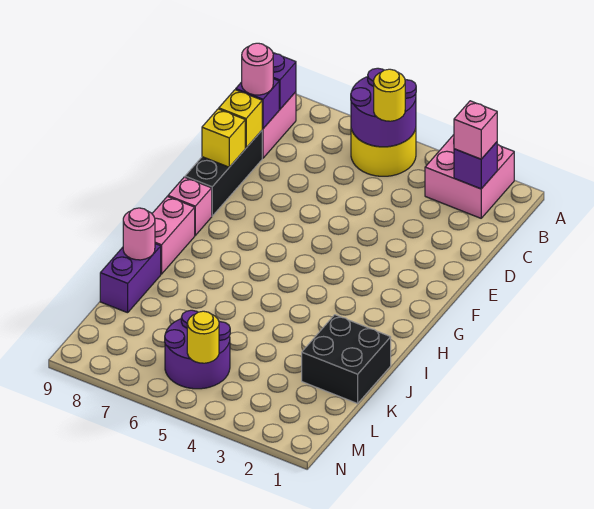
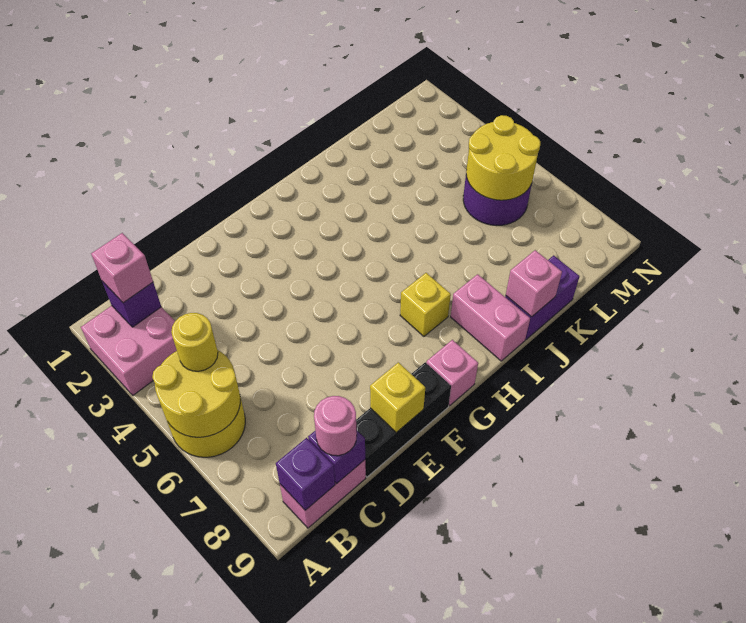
purple round brick A5:B6 level 2 -> yellow round brick A5:B6 level 2
yellow brick D9 level 2 -> yellow brick H7 level 1
pink brick H9:I9 level 1 -> pink brick I8:I9 level 1
black brick J1:K2 level 1 -> none
pink round brick J9 level 2 -> pink brick J9 level 2
yellow round brick M5 level 2 -> yellow round brick L5:M6 level 2

